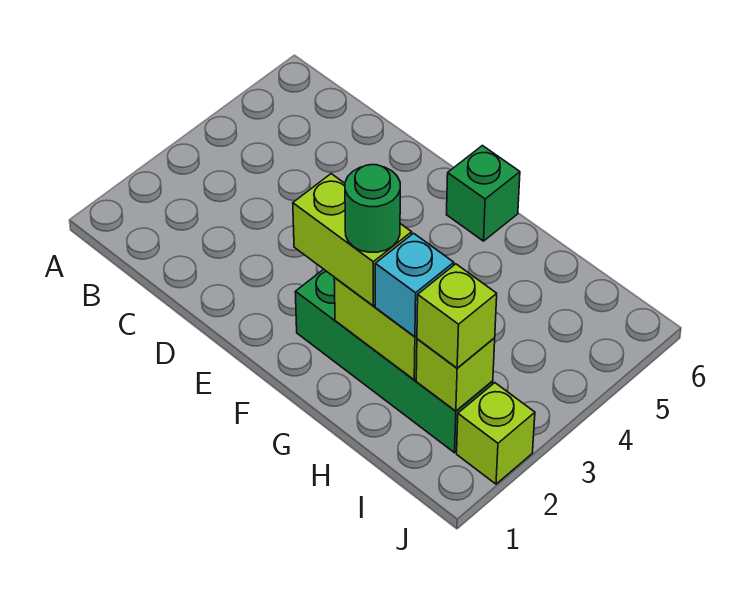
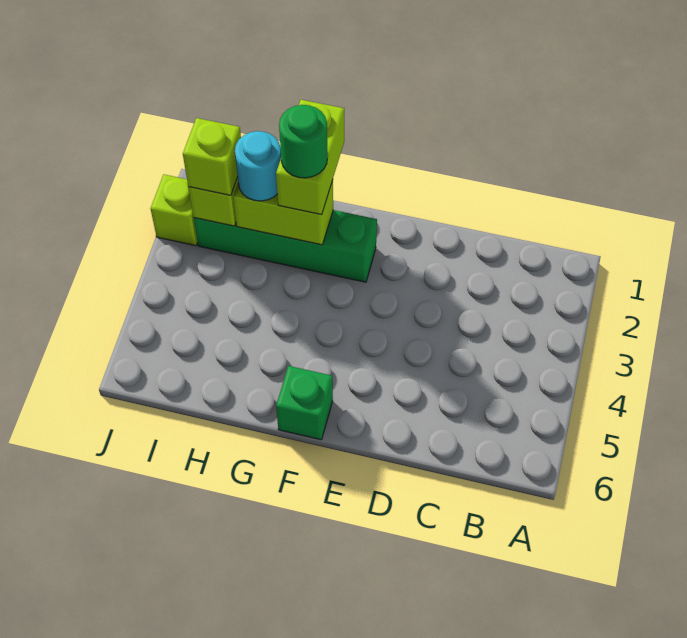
lime brick F2:G2 level 3 -> lime brick G1:G2 level 3
cyan brick H2 level 3 -> cyan round brick H2 level 3

